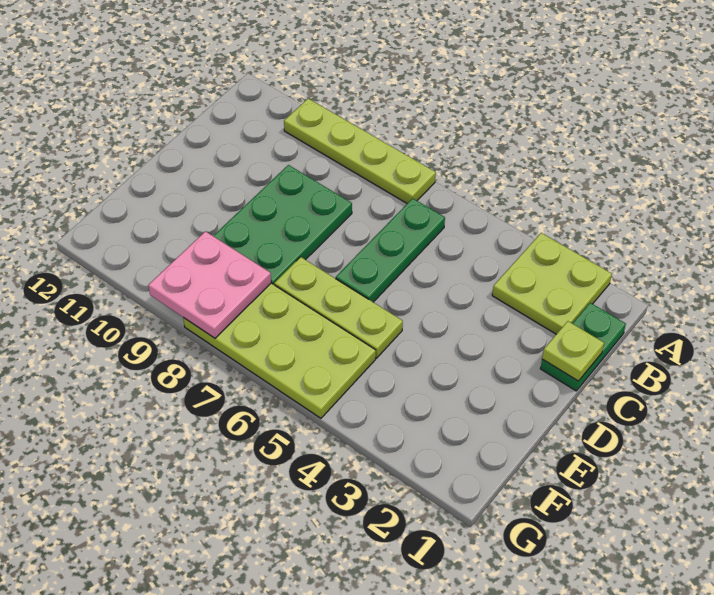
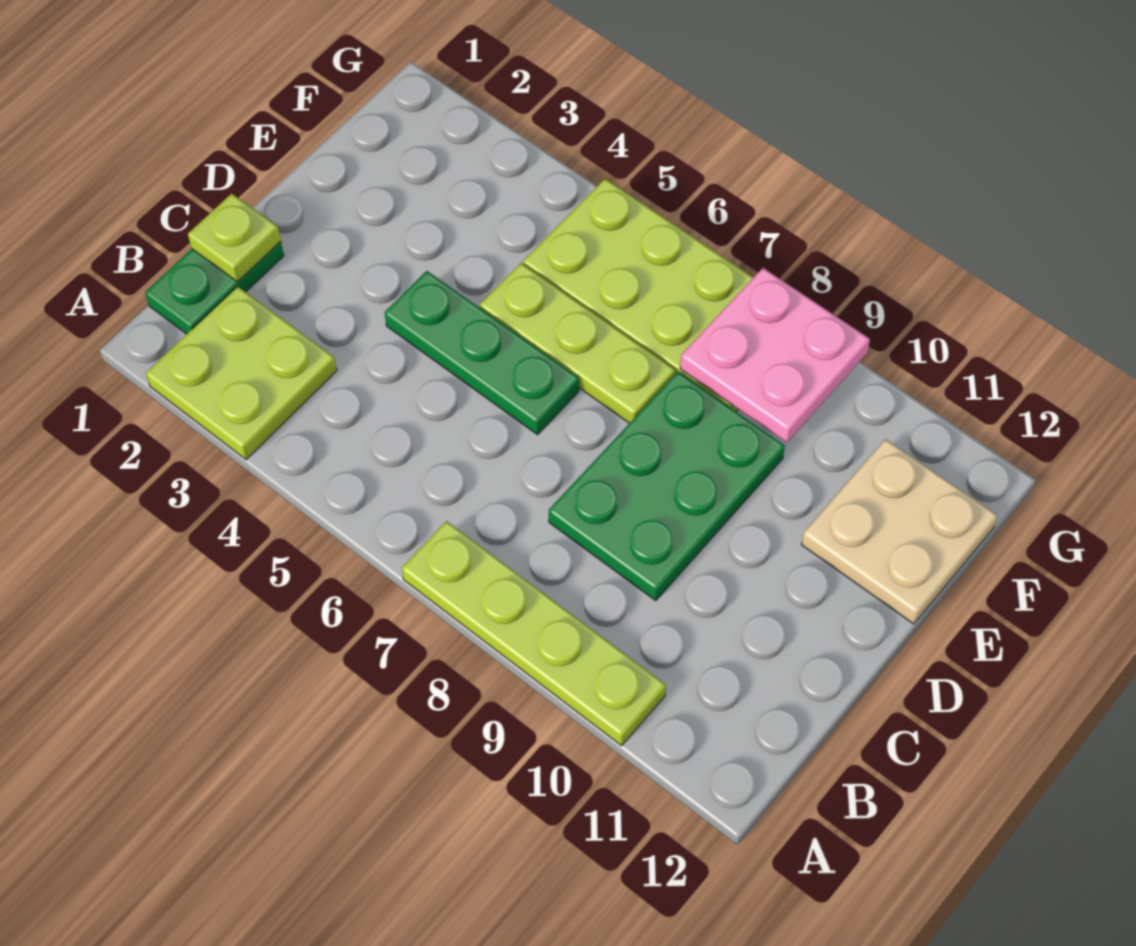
green plate B6:D6 level 1 -> green plate D4:D6 level 1
none -> tan plate E11:F12 level 1

